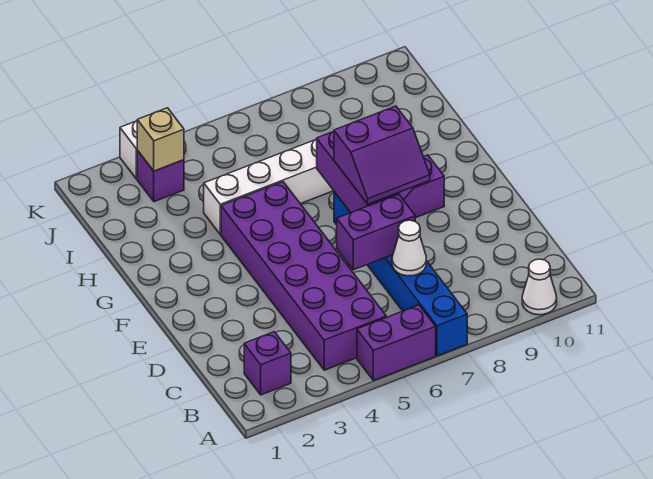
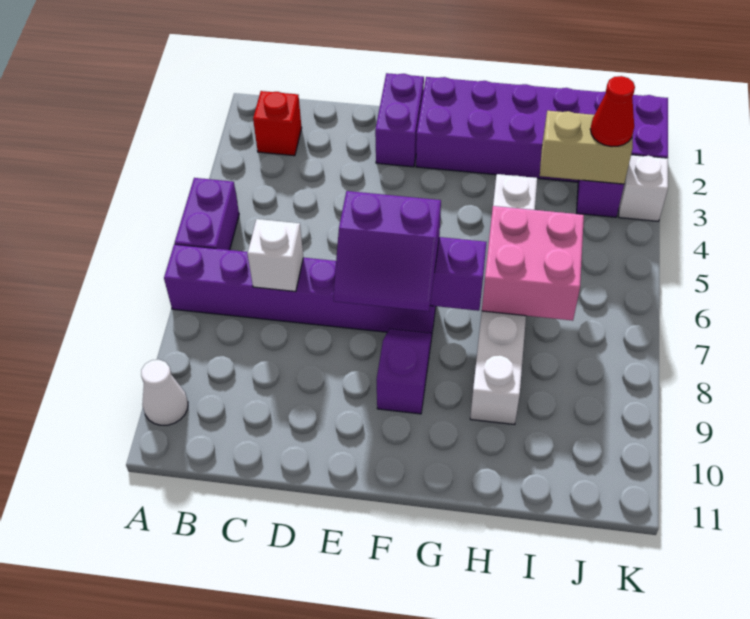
blue brick A7:F7 level 1 -> purple brick A7:F7 level 1
purple brick B2 level 1 -> red brick B2 level 1
purple brick B4:G5 level 1 -> purple brick F1:K2 level 1
white cone C7 level 2 -> white brick C7 level 2
purple brick D6:D7 level 2 -> purple brick E1:E2 level 1
purple slope E7:F8 level 3 top F -> purple slope E7:F8 level 3 top 7
none -> pink brick H6:I7 level 2
tan brick J3 level 2 -> tan brick I3:J3 level 2
none -> red cone J3 level 3

